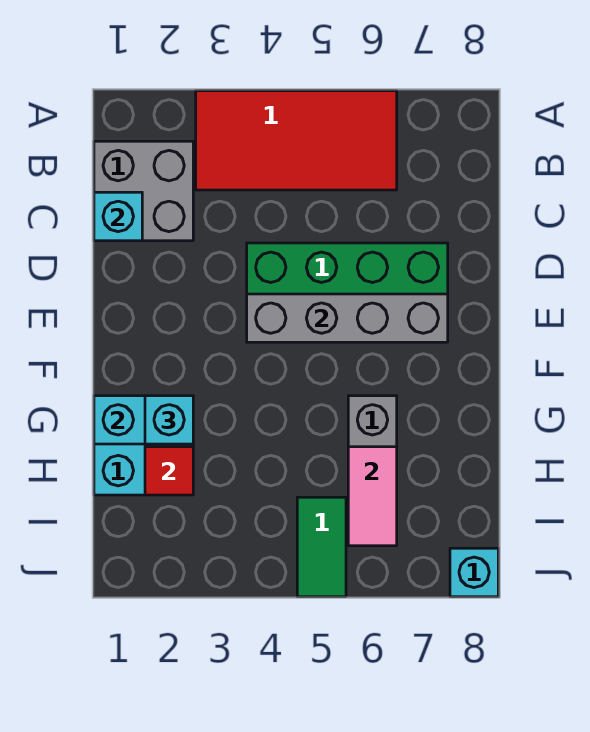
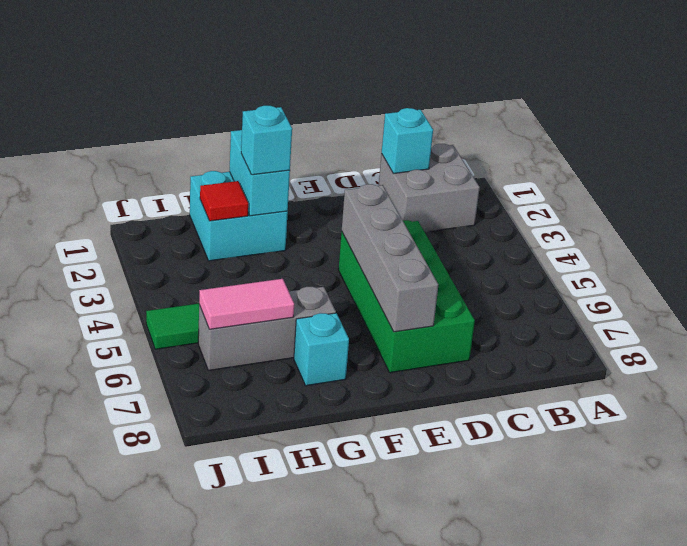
red tile A3:B6 level 1 -> none
cyan brick J8 level 1 -> cyan brick G7 level 1

